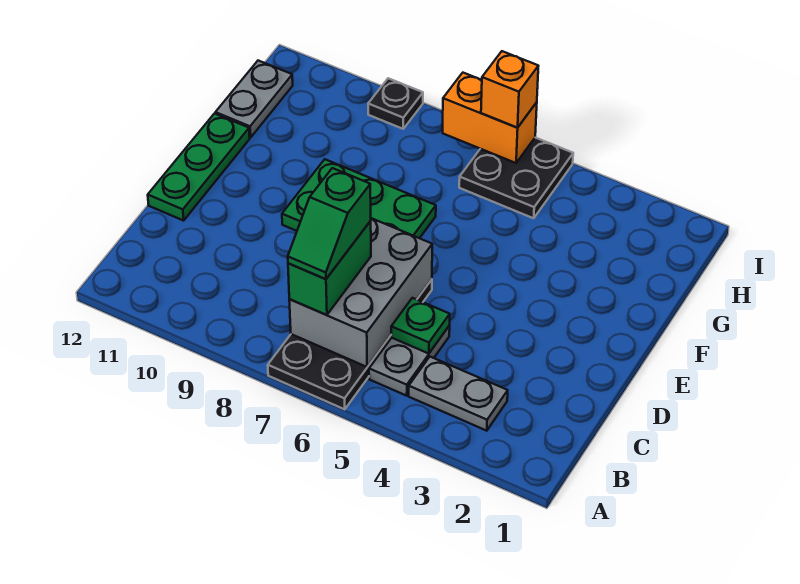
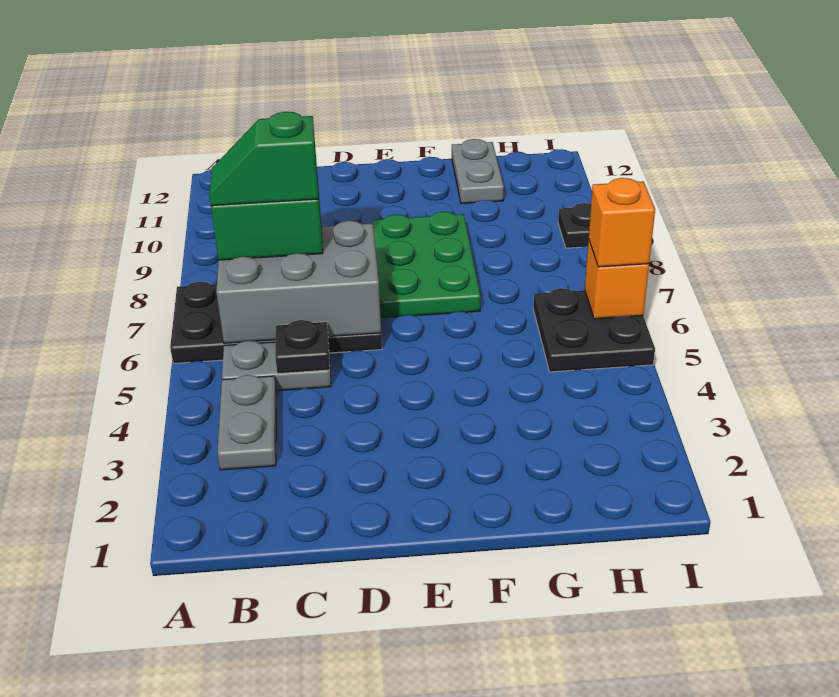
green plate C5 level 2 -> black plate C5 level 2
green plate D12:F12 level 1 -> none
grey plate G12:H12 level 1 -> grey plate G11:G12 level 1
orange brick I6:I7 level 2 -> orange brick I6 level 2

